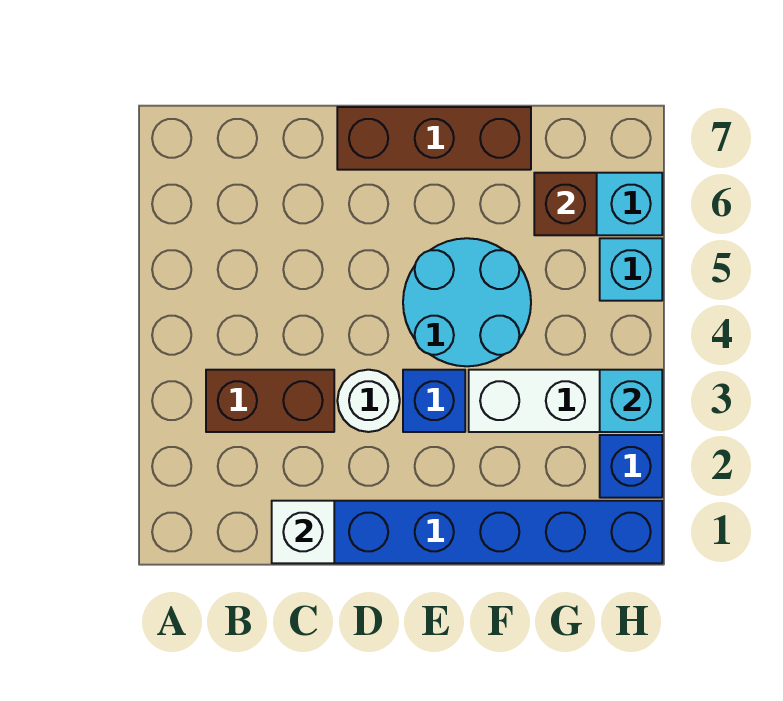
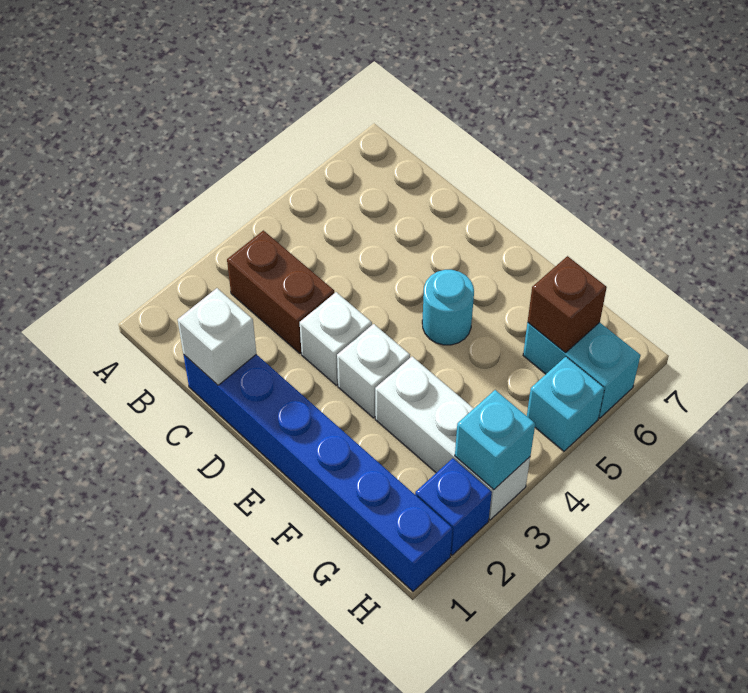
white round brick D3 level 1 -> white brick D3 level 1
brown brick D7:F7 level 1 -> none
blue brick E3 level 1 -> white brick E3 level 1
cyan round brick E4:F5 level 1 -> cyan round brick E5 level 1

